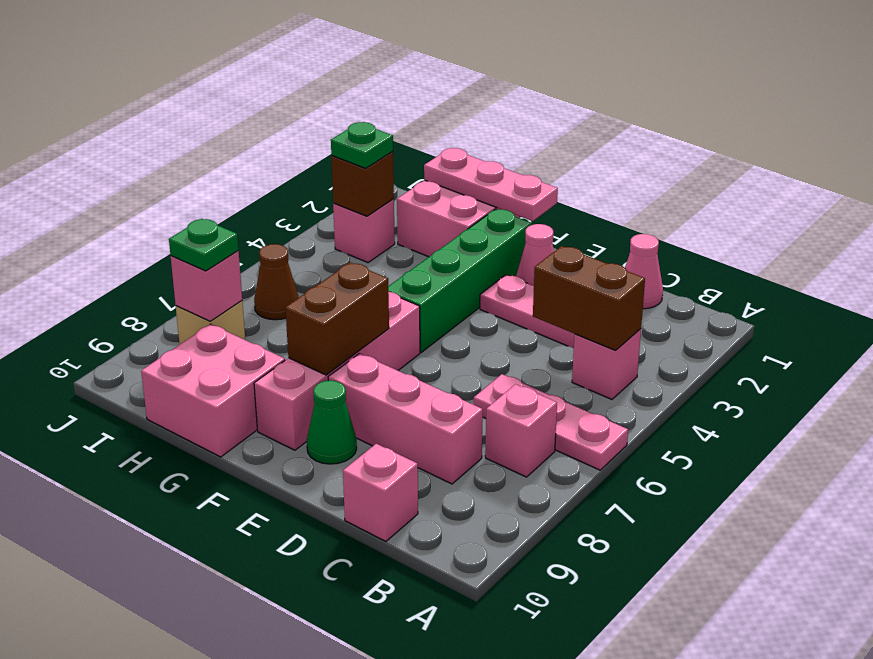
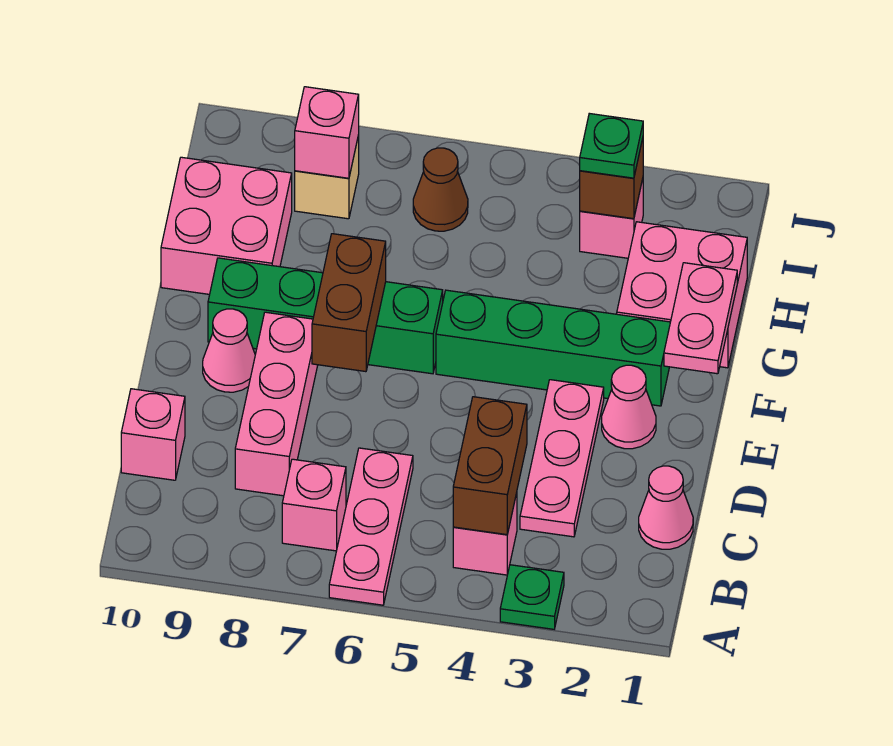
green cone E9 level 1 -> pink cone E9 level 1
pink plate F1:H1 level 2 -> pink plate F1:G1 level 2
pink brick F6:F9 level 1 -> green brick F6:F9 level 1
brown brick F7:F8 level 2 -> brown brick E7:F7 level 2
green plate I8 level 3 -> green plate A3 level 1

